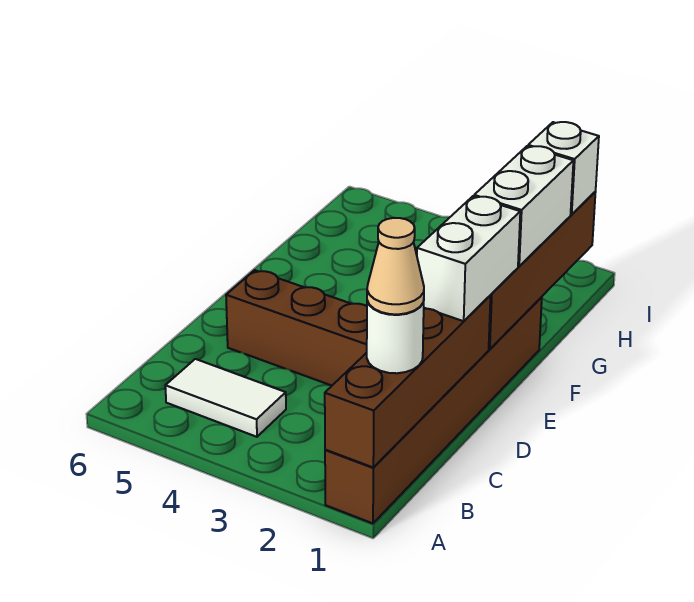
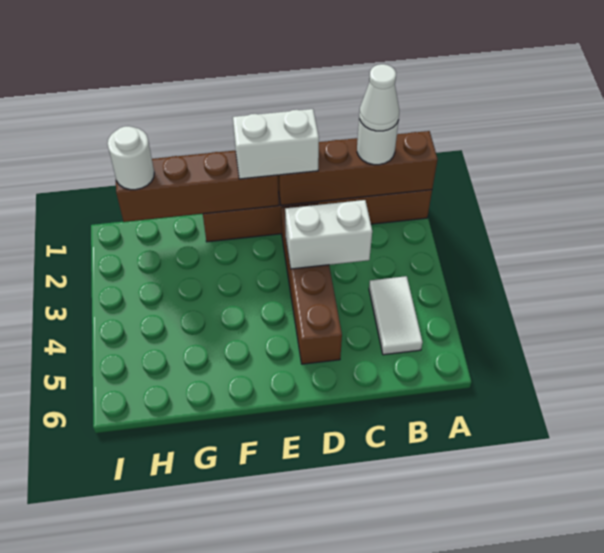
tan cone B1 level 4 -> white cone B1 level 4
white brick F1:G1 level 3 -> white brick C3:D3 level 2
white brick H1 level 3 -> white round brick H1 level 3

